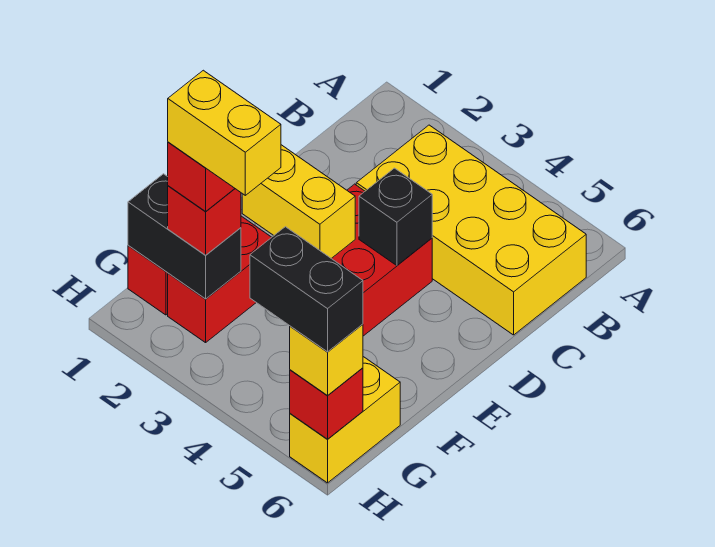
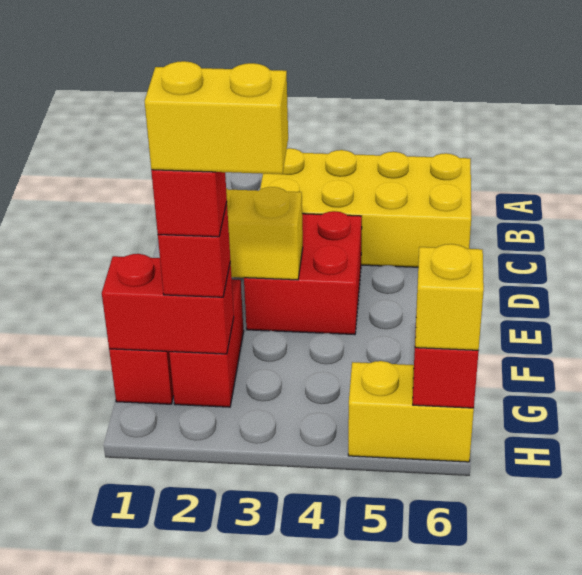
black brick D4 level 2 -> none
black brick G1:G2 level 2 -> red brick G1:G2 level 2
yellow brick G6:H6 level 1 -> yellow brick H5:H6 level 1
black brick H5:H6 level 4 -> none

